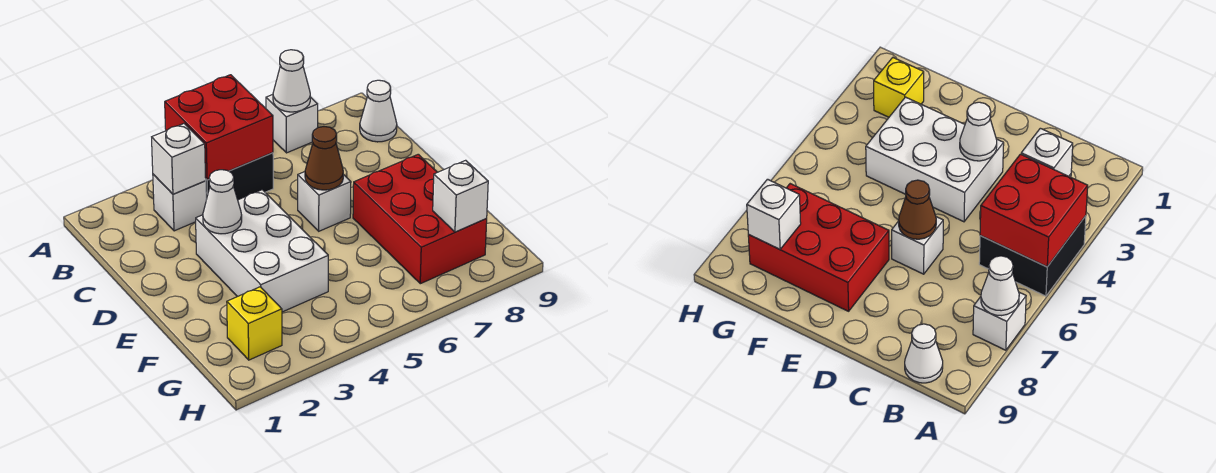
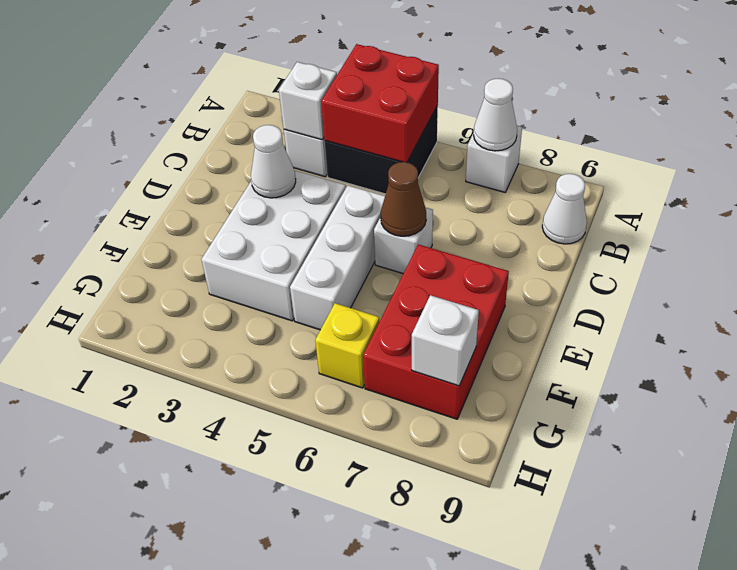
none -> white brick D5:F5 level 1
yellow brick G2 level 1 -> yellow brick G6 level 1

